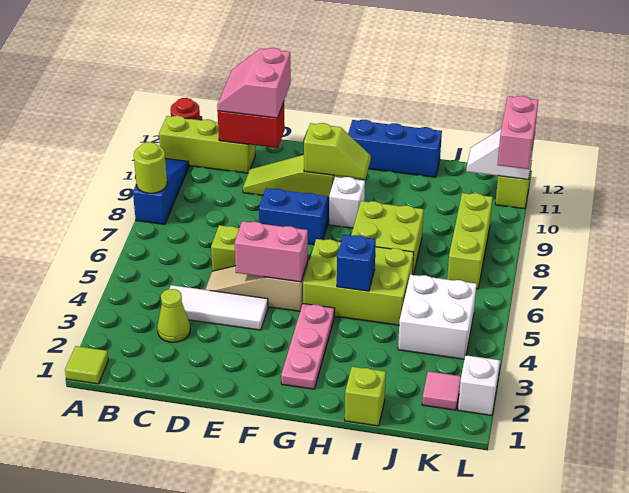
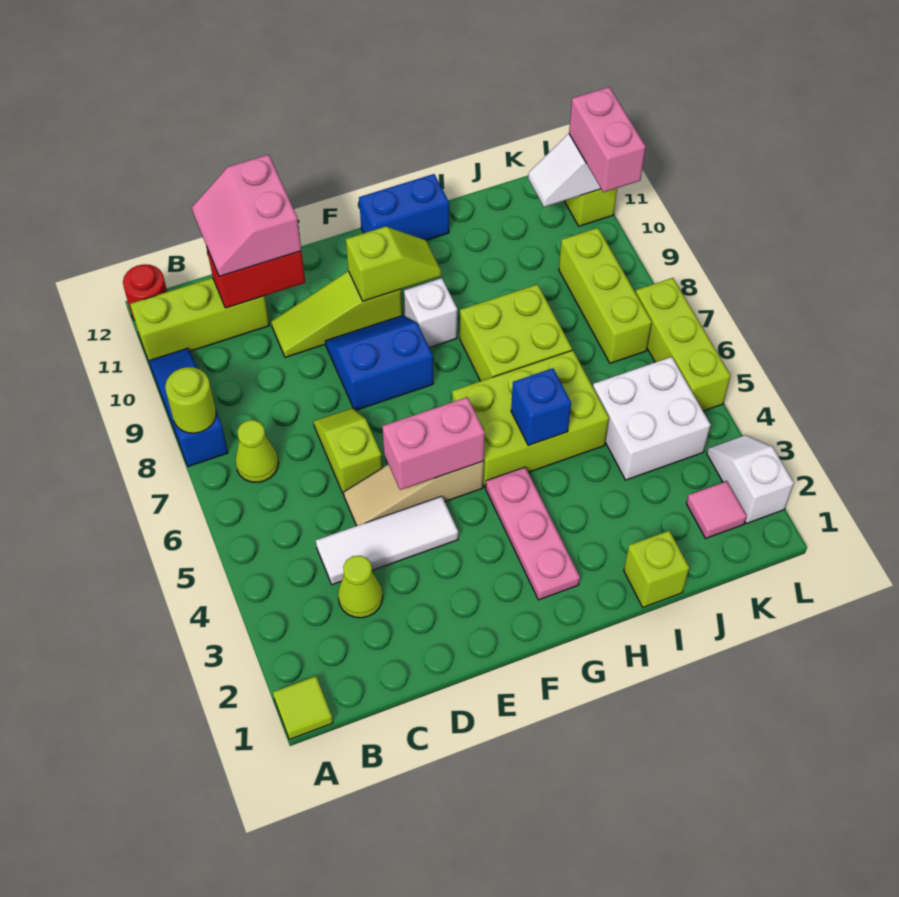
none -> lime cone B7 level 1
blue brick G12:I12 level 1 -> blue brick G12:H12 level 1
none -> lime brick L5:L7 level 1

